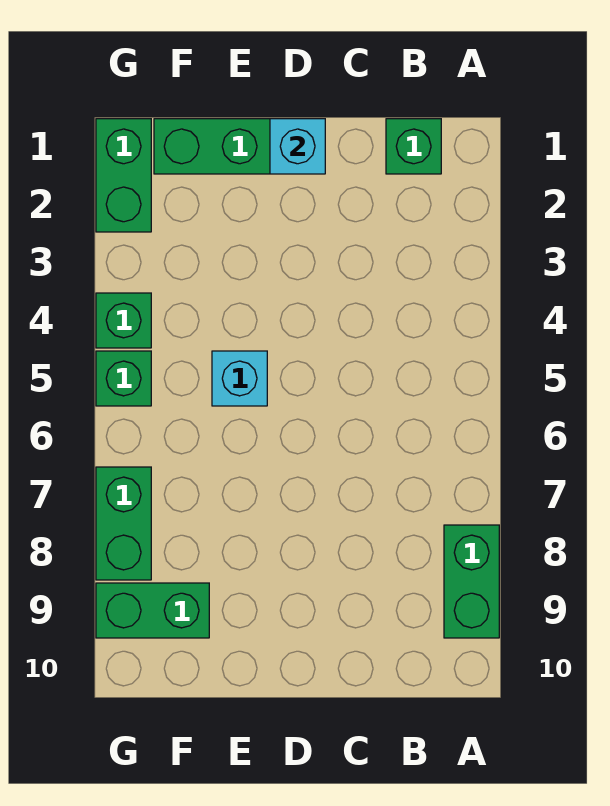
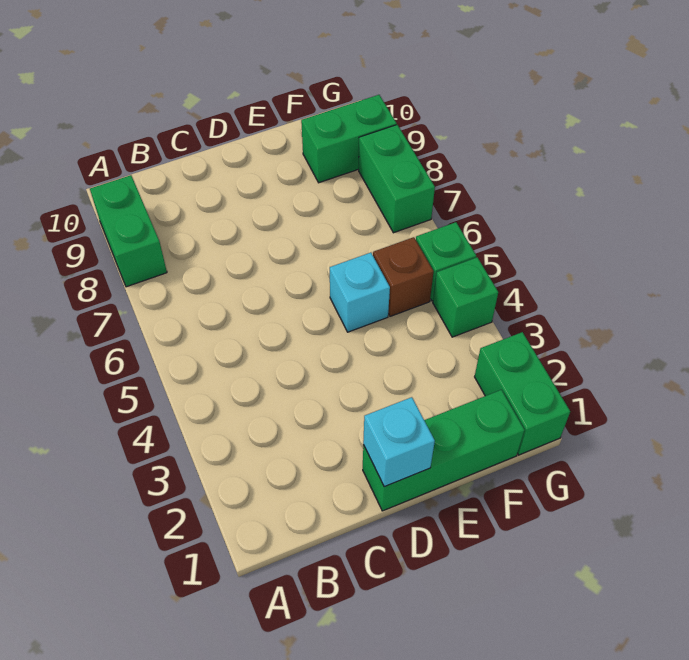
green brick B1 level 1 -> none
none -> brown brick F5 level 1

